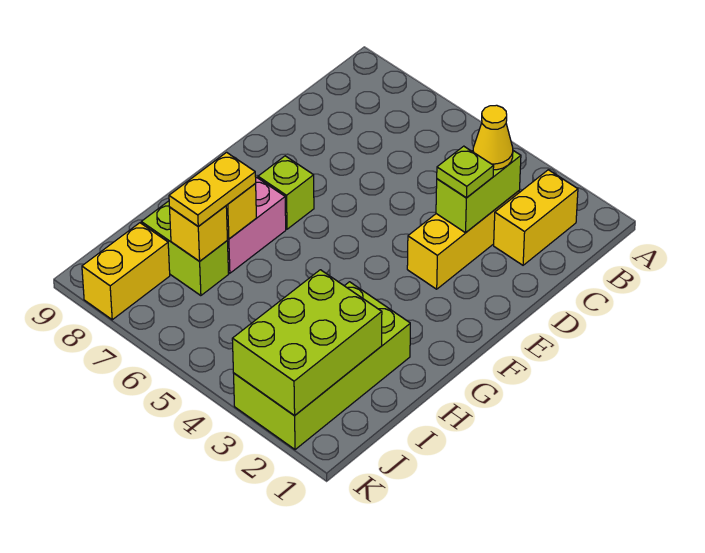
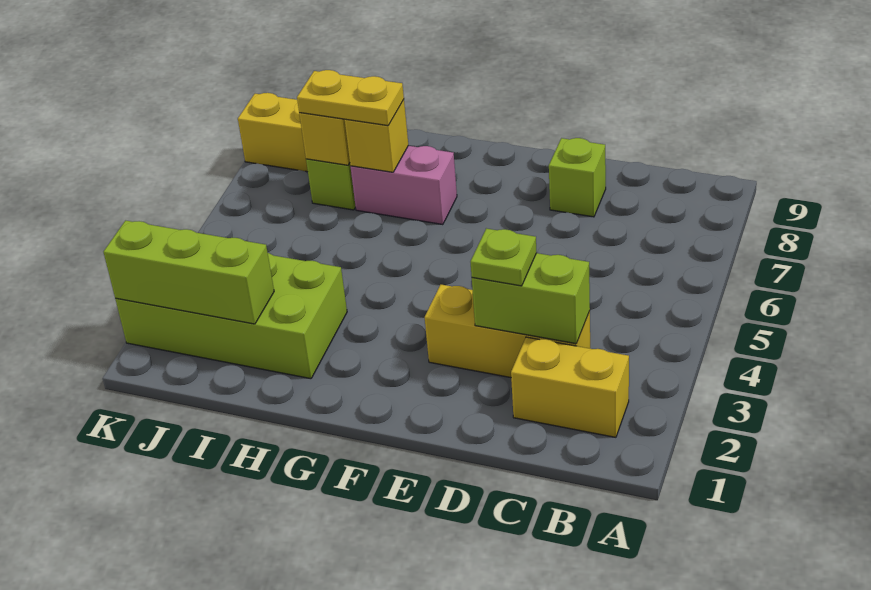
yellow cone C3 level 3 -> none
lime brick F7 level 1 -> lime brick D8 level 1
lime brick I2:K3 level 2 -> lime brick I2:K2 level 2

